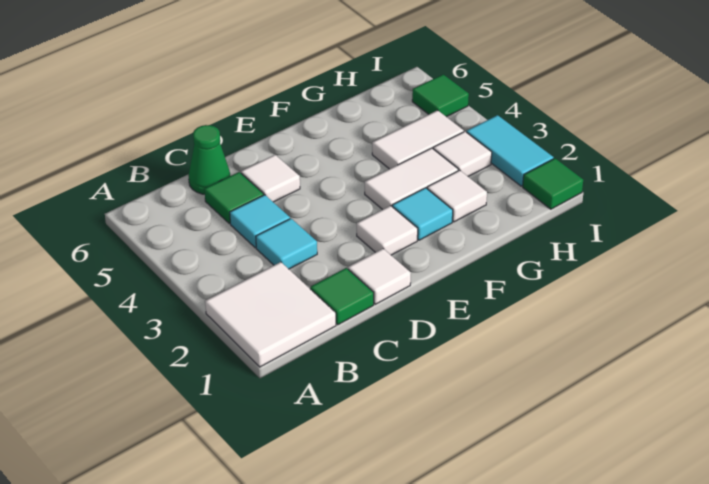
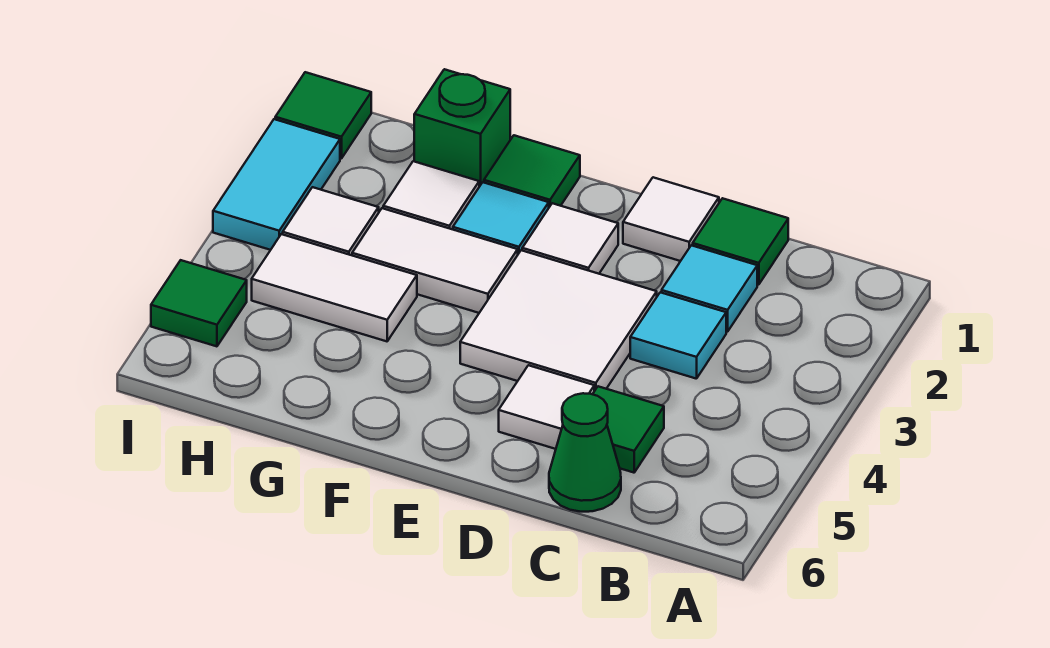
white tile A1:B2 level 1 -> white tile D3:E4 level 1
cyan tile C4 level 1 -> cyan tile C2 level 1
none -> green tile F1 level 1
none -> green brick G1 level 1

